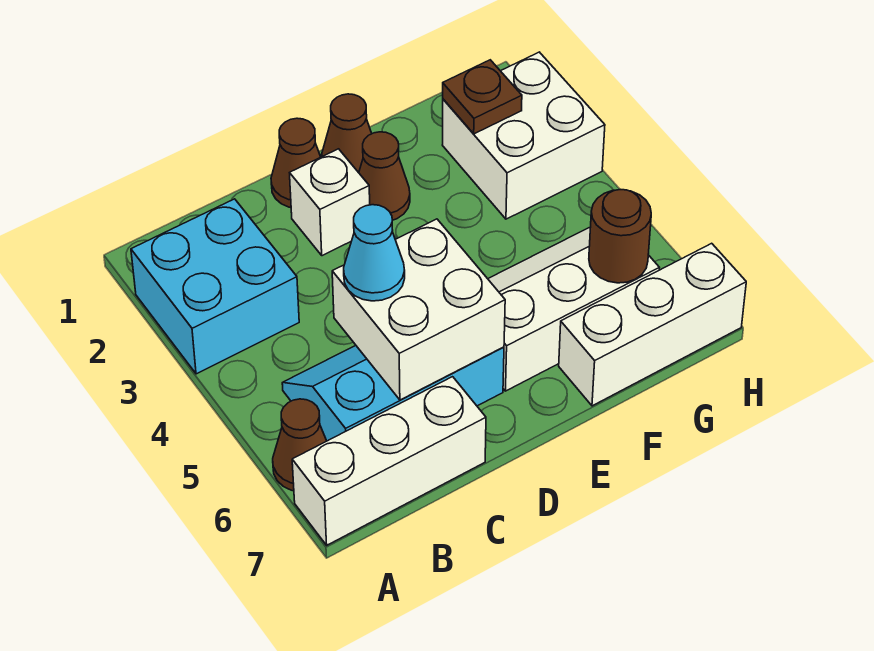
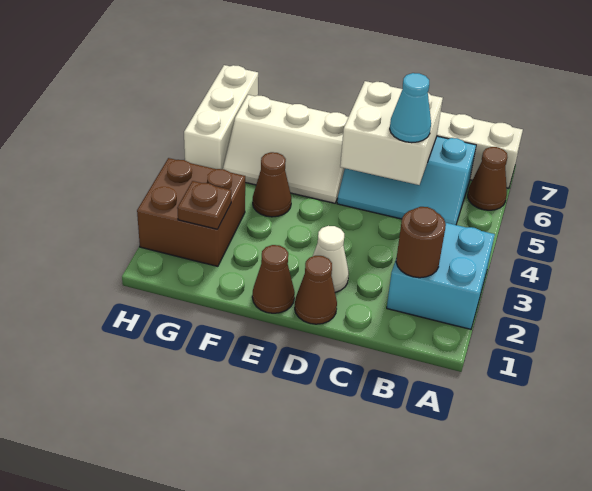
white brick D2 level 1 -> white cone D2 level 1
brown cone E2 level 1 -> brown cone F4 level 1
white brick F7:H7 level 1 -> white brick H5:H7 level 1
white brick G2:H3 level 1 -> brown brick G2:H3 level 1
brown round brick G6 level 2 -> brown round brick B2 level 2

